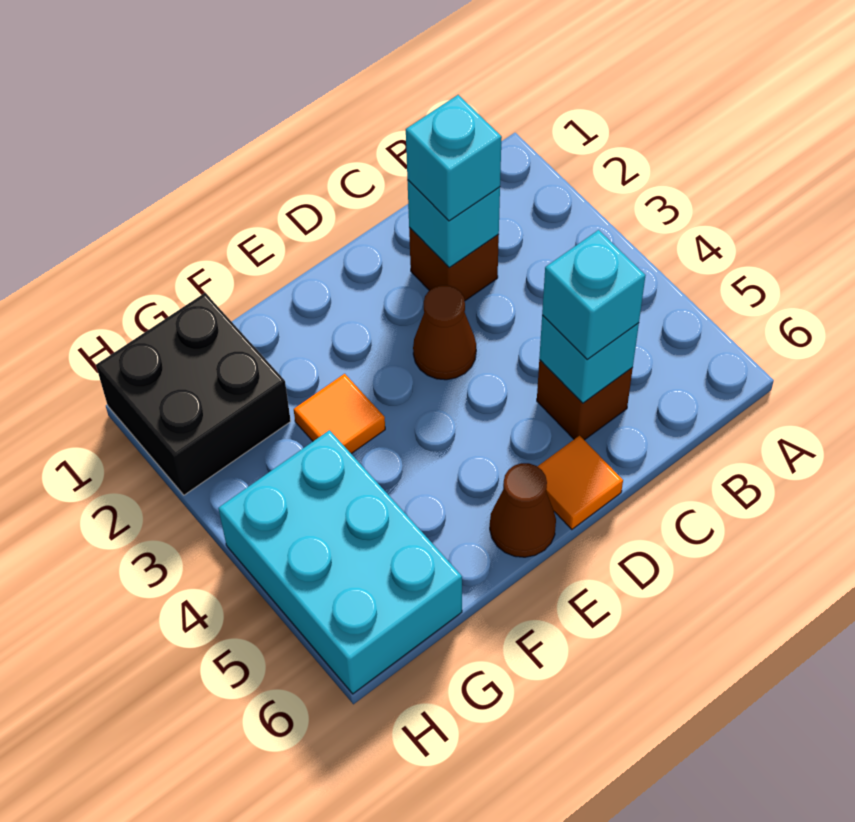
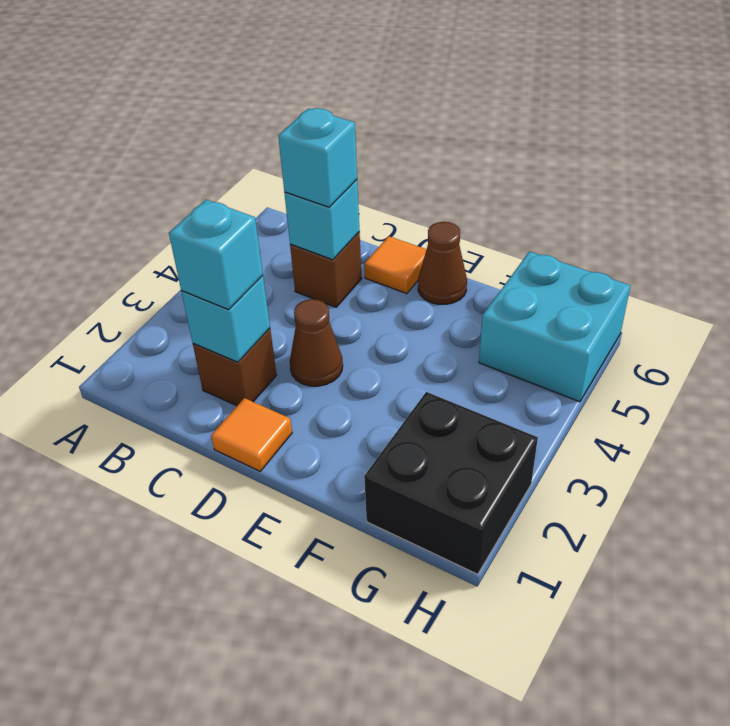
orange tile F3 level 1 -> orange tile D1 level 1
cyan brick G4:H6 level 1 -> cyan brick G5:H6 level 1

